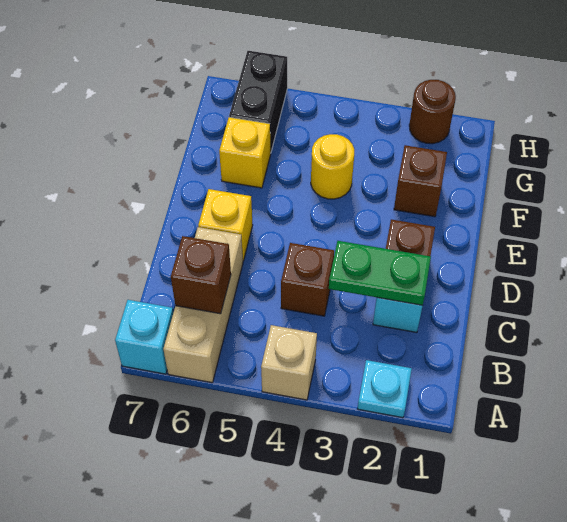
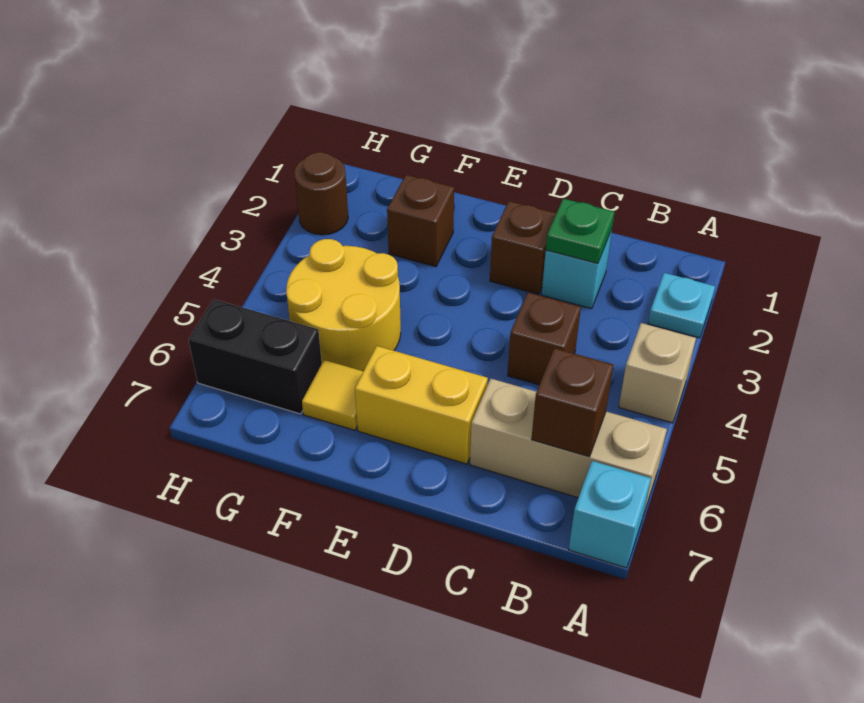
green plate C2:C3 level 2 -> green plate C2 level 2
yellow brick D6 level 1 -> yellow brick D6:E6 level 1
yellow round brick F4 level 1 -> yellow round brick F4:G5 level 1
yellow brick F6 level 1 -> yellow tile F6 level 1

